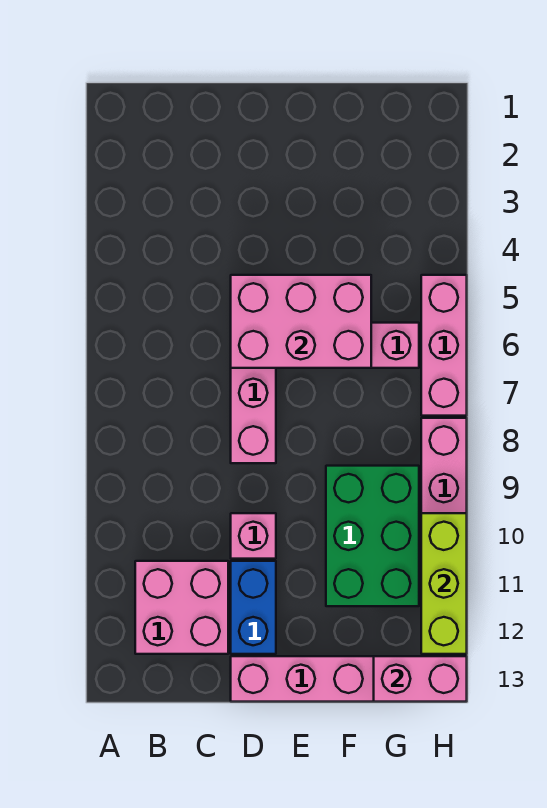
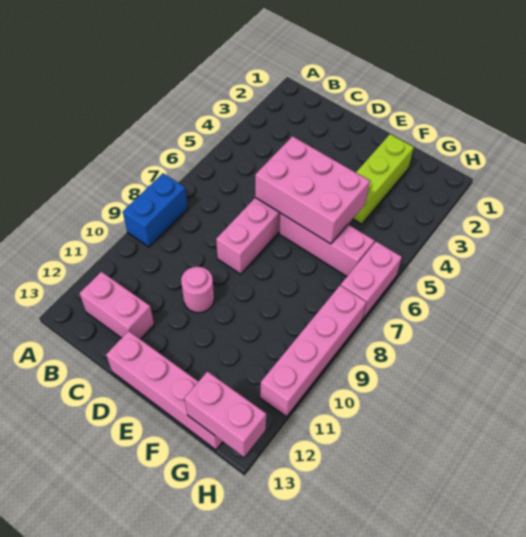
pink brick B11:C12 level 1 -> pink brick B12:C12 level 1
pink brick D10 level 1 -> pink round brick D10 level 1
blue brick D11:D12 level 1 -> blue brick A8:A9 level 1
green brick F9:G11 level 1 -> none
pink brick H5:H7 level 1 -> pink brick H6:H7 level 1
lime brick H10:H12 level 2 -> lime brick F2:F4 level 1

